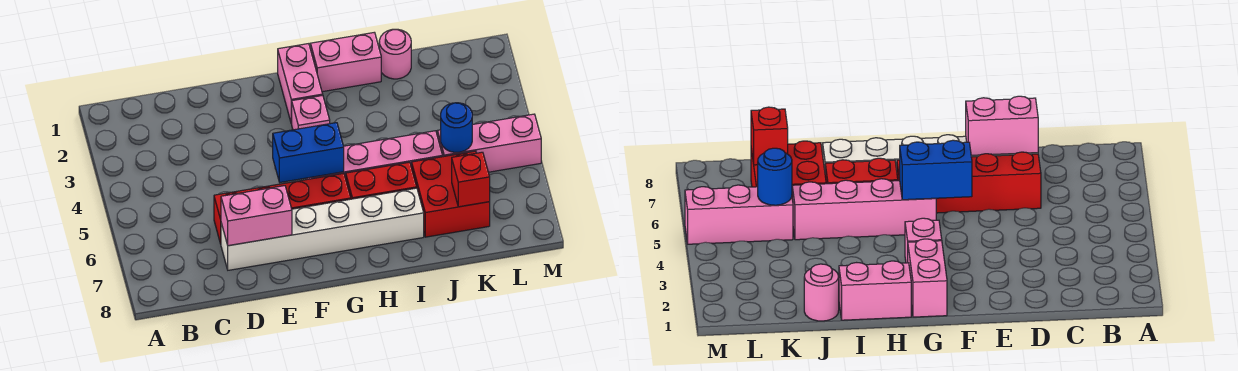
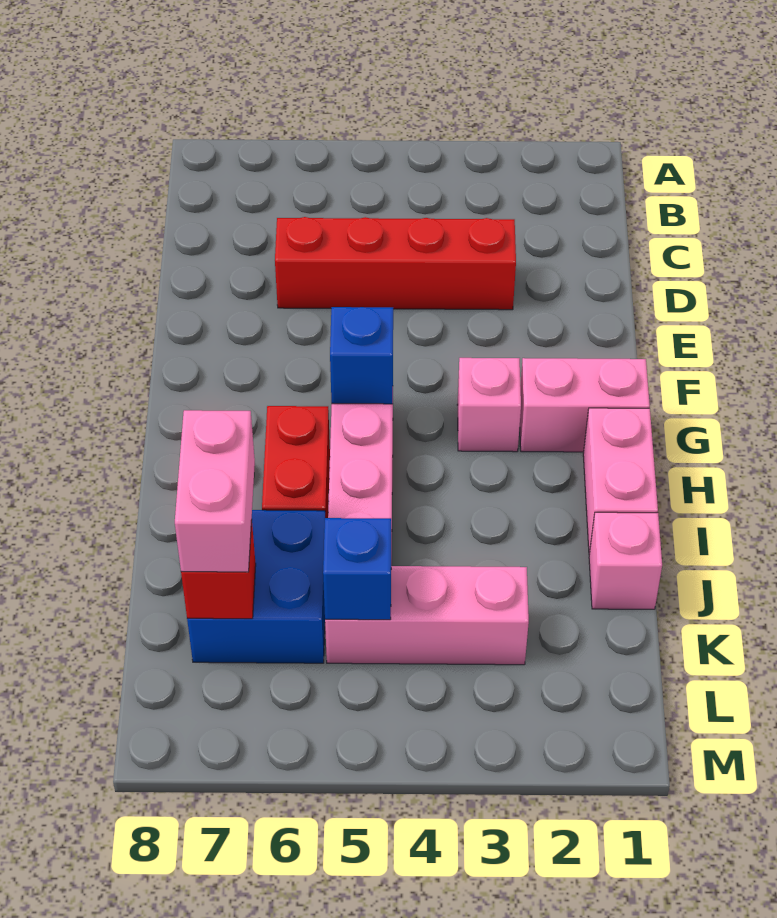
red brick D6:G6 level 1 -> red brick D3:D6 level 1
white brick D7:I7 level 1 -> none
pink brick D7:E7 level 2 -> pink brick J7:K7 level 3
blue brick F5:G5 level 2 -> blue brick G5 level 2
pink round brick J1 level 1 -> pink brick J1 level 1
red brick J6:K7 level 1 -> blue brick J6:K7 level 1
pink brick K5:M5 level 1 -> pink brick K3:K5 level 1
blue round brick K5 level 2 -> blue brick K5 level 2

